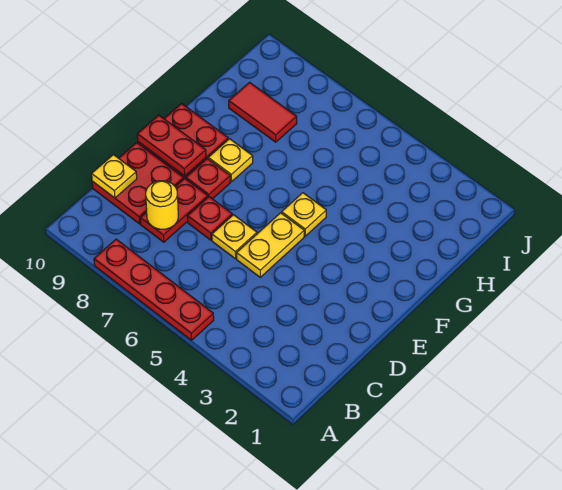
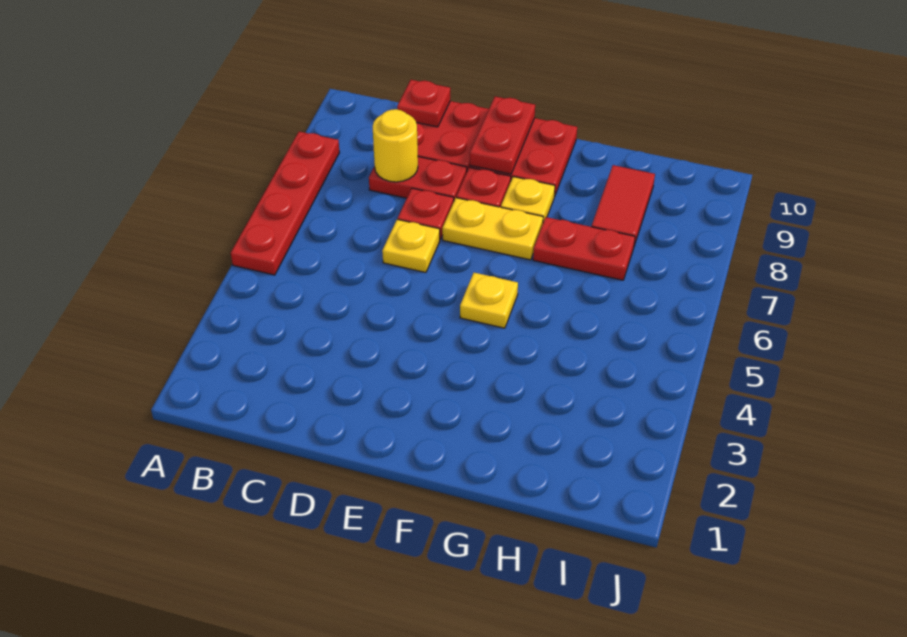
yellow plate C10 level 2 -> red plate C10 level 2
yellow plate D5:E5 level 1 -> yellow plate E7:F7 level 1
none -> red plate G7:H7 level 1

